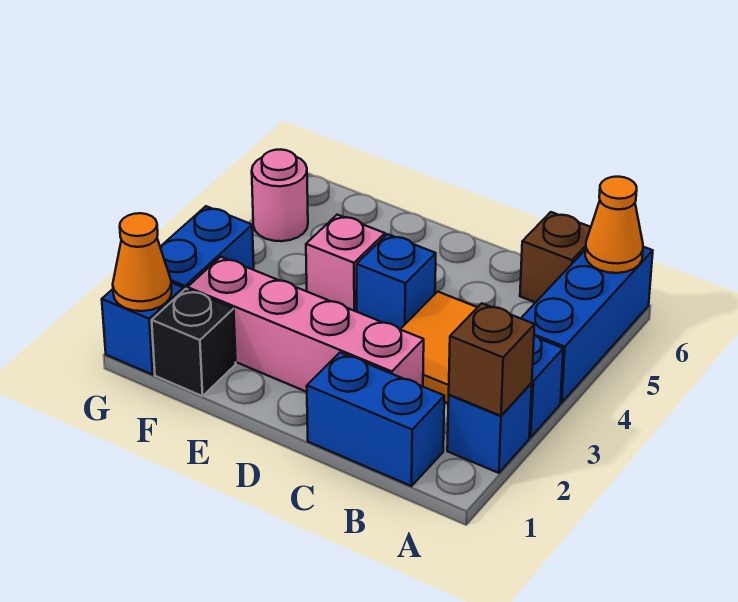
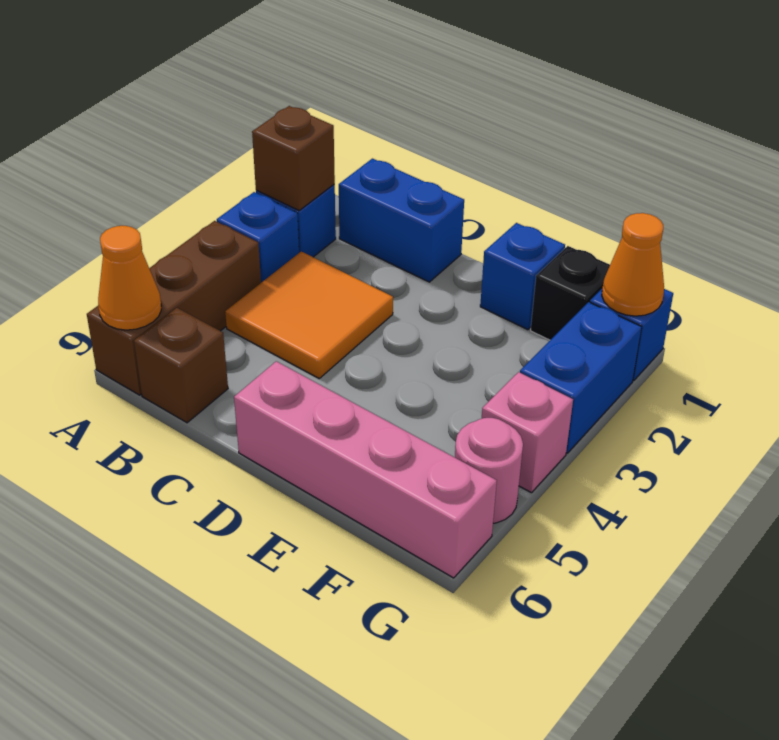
blue brick A4:A6 level 1 -> brown brick A4:A6 level 1
pink brick C2:F2 level 1 -> pink brick D6:G6 level 1
blue brick D4 level 1 -> blue brick E1 level 1
pink brick E4 level 1 -> pink brick G4 level 1

